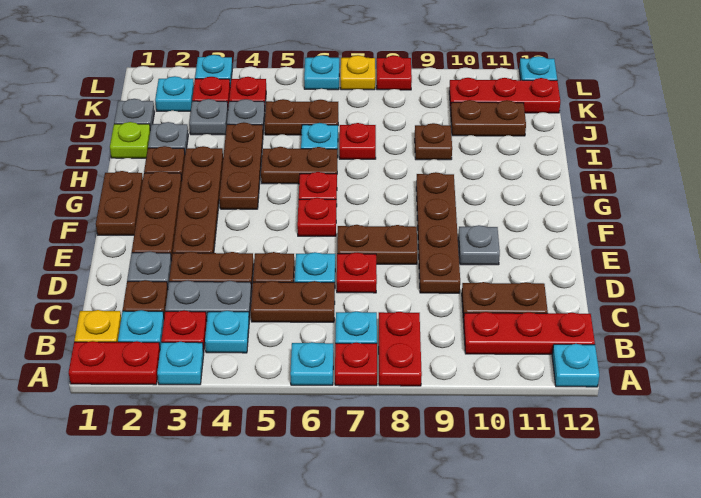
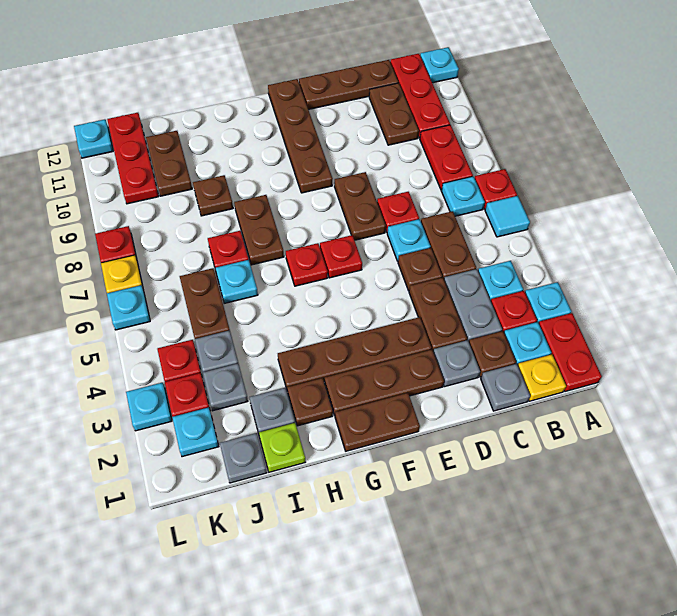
cyan plate A6 level 1 -> cyan tile A6 level 1
red plate A8:B8 level 1 -> red plate B8:B9 level 1
brown plate D9:G9 level 1 -> brown plate F9:F12 level 1
grey plate E10 level 1 -> grey plate C1 level 1
brown plate G4:I4 level 1 -> brown plate C12:E12 level 1
brown plate H5:H6 level 1 -> brown plate H7:H8 level 1

